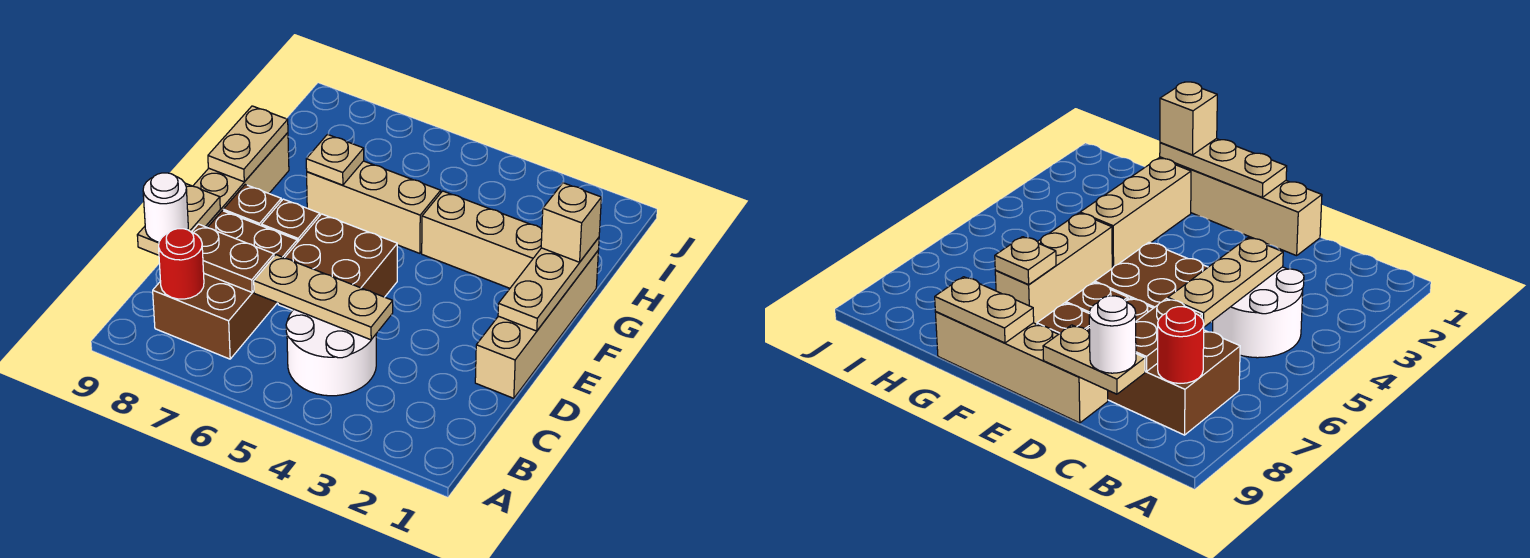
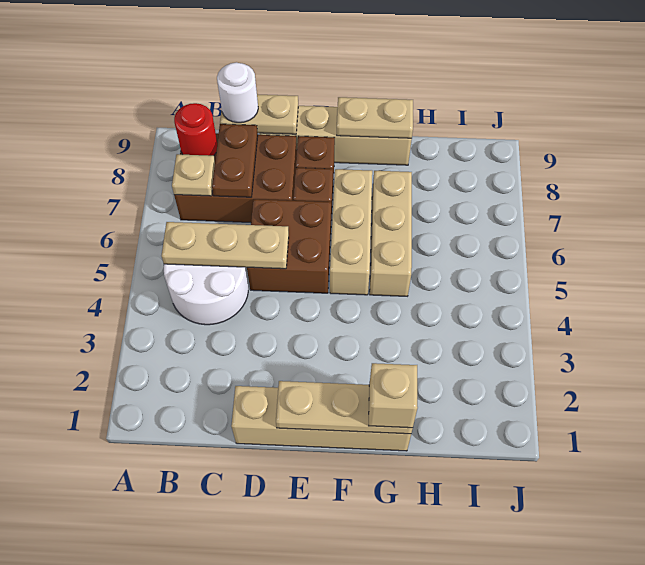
tan plate C4:C6 level 2 -> tan plate B5:D5 level 2
tan brick G2:G4 level 1 -> tan brick F5:F7 level 1
tan plate G7 level 2 -> tan plate B7 level 2

